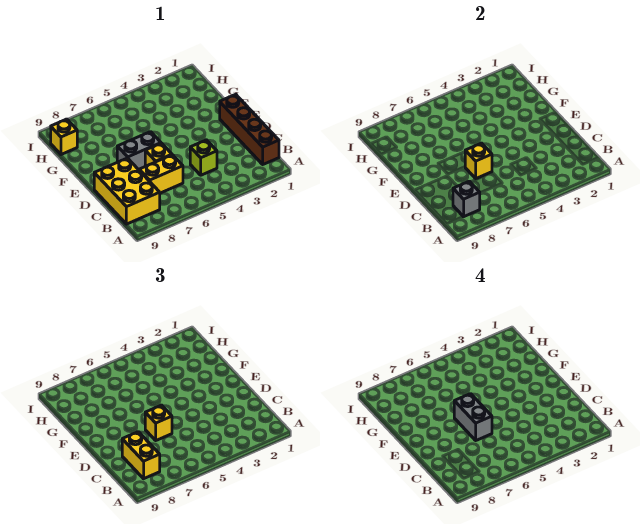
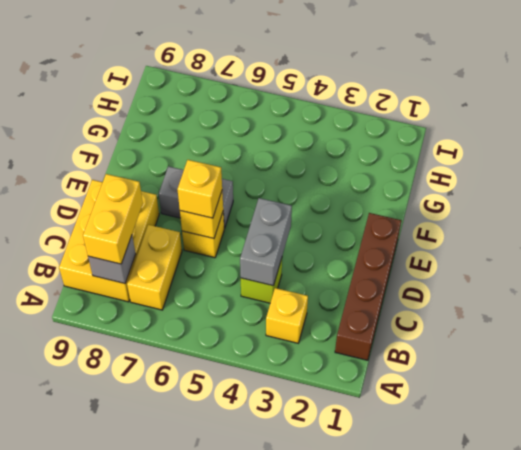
yellow brick C6:C7 level 1 -> yellow brick B7:C7 level 1
grey brick D6:E6 level 4 -> grey brick C4:D4 level 2
yellow brick H9 level 1 -> yellow brick B3 level 1

